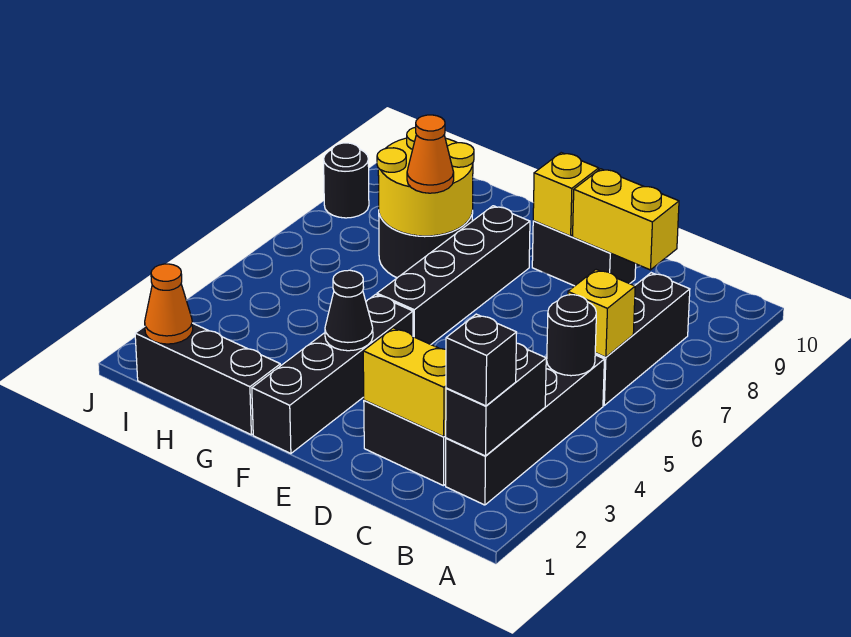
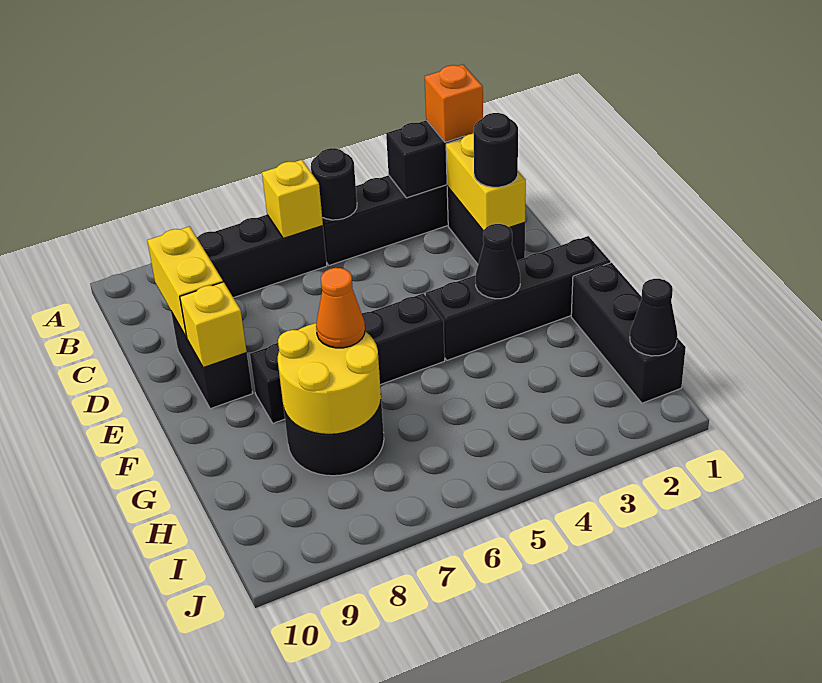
black brick B2 level 3 -> orange brick B2 level 3
orange cone I1 level 2 -> black cone I1 level 2
black round brick J8 level 1 -> black round brick D2 level 3

